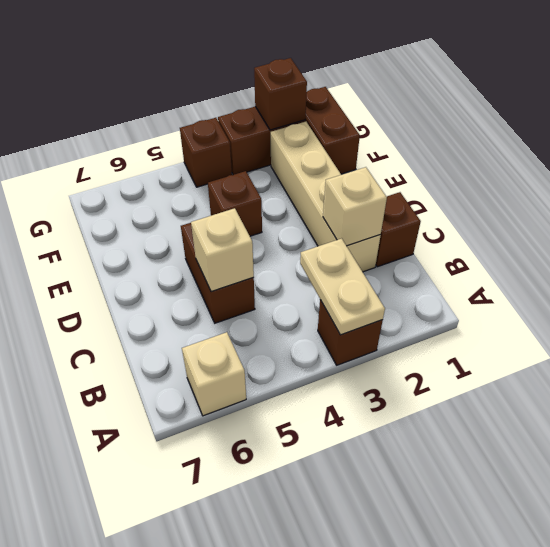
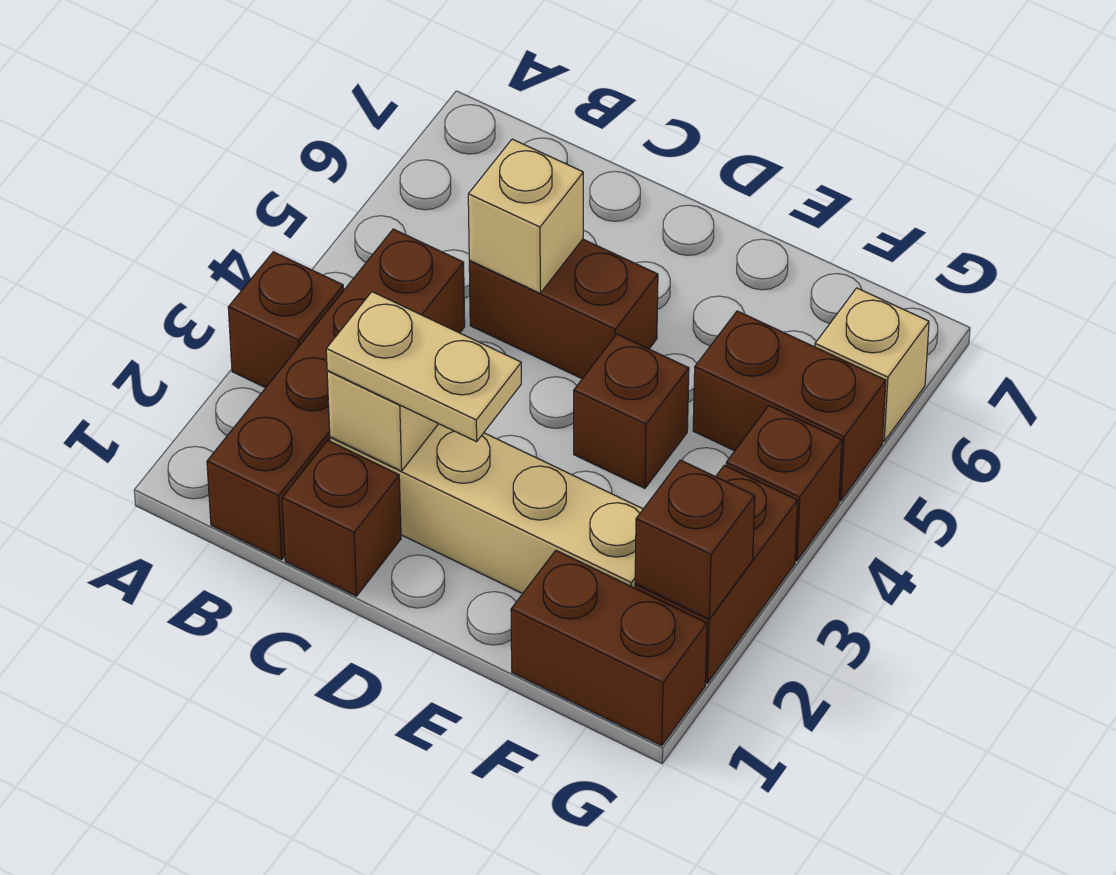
tan plate A3:B3 level 2 -> tan plate C2:D2 level 3
tan brick A6 level 1 -> tan brick G6 level 1
none -> brown brick B1:B4 level 1
none -> brown brick F5:G5 level 1

